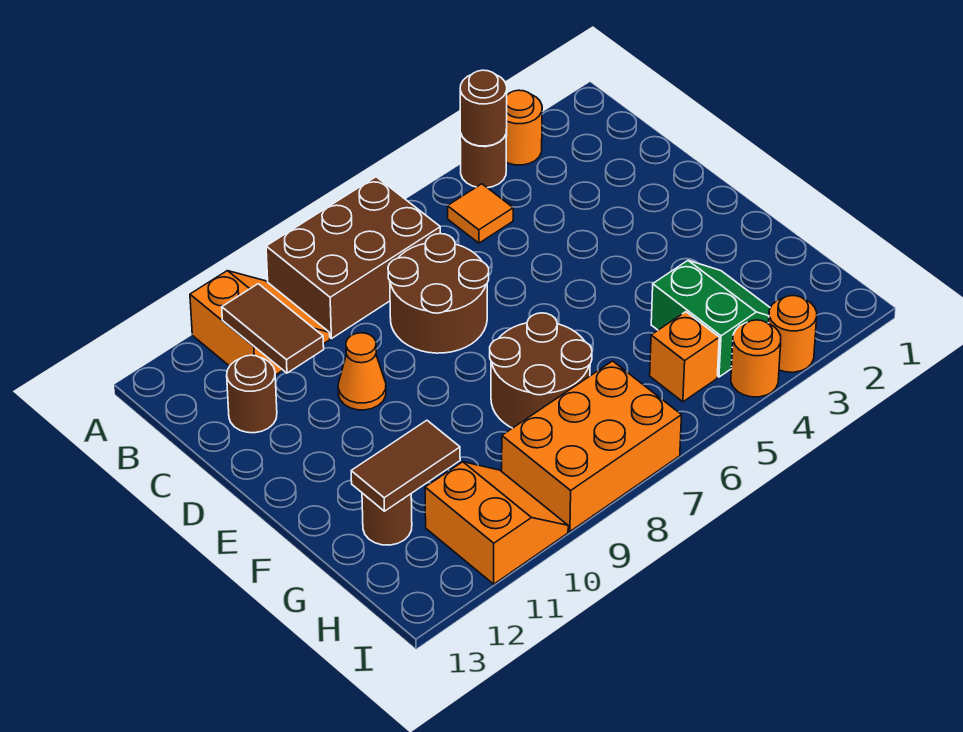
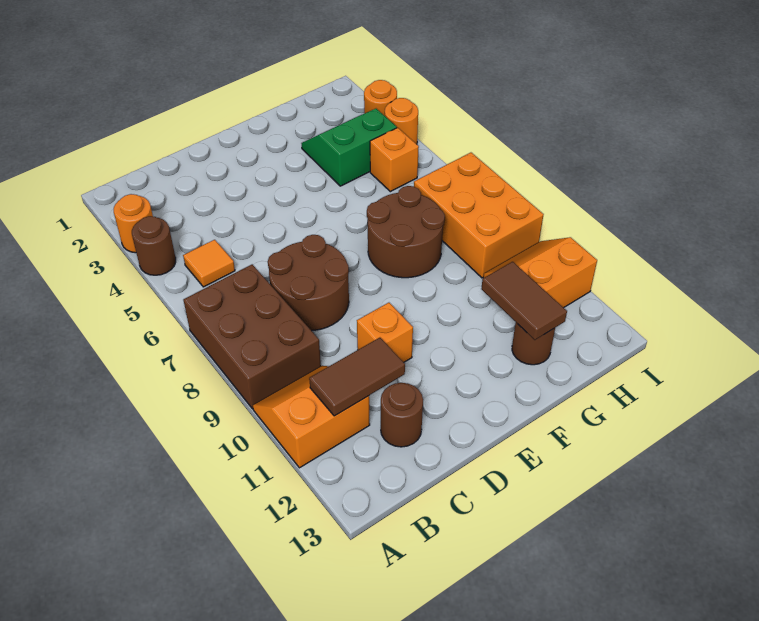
brown round brick A4 level 2 -> none
orange cone D10 level 1 -> orange brick D10 level 1

